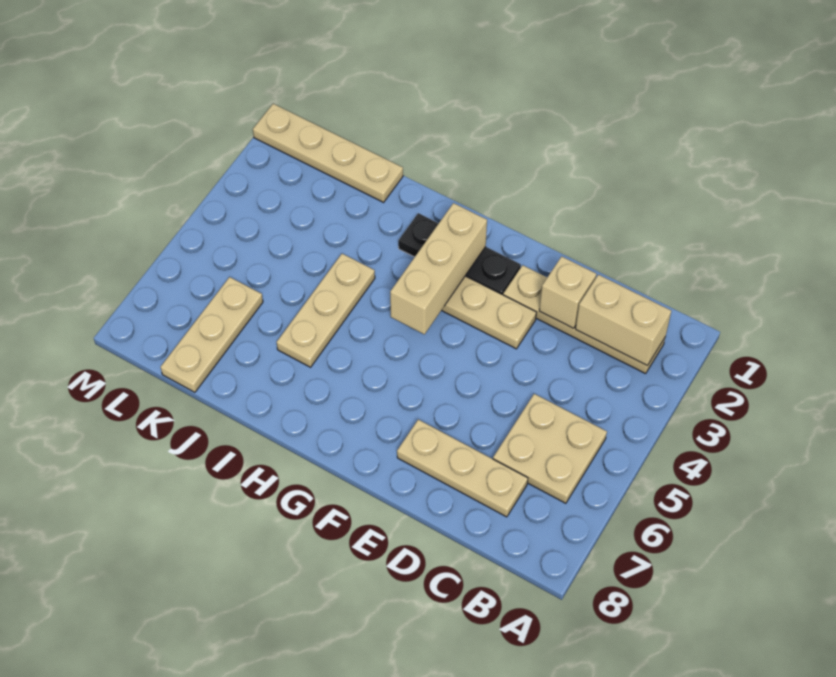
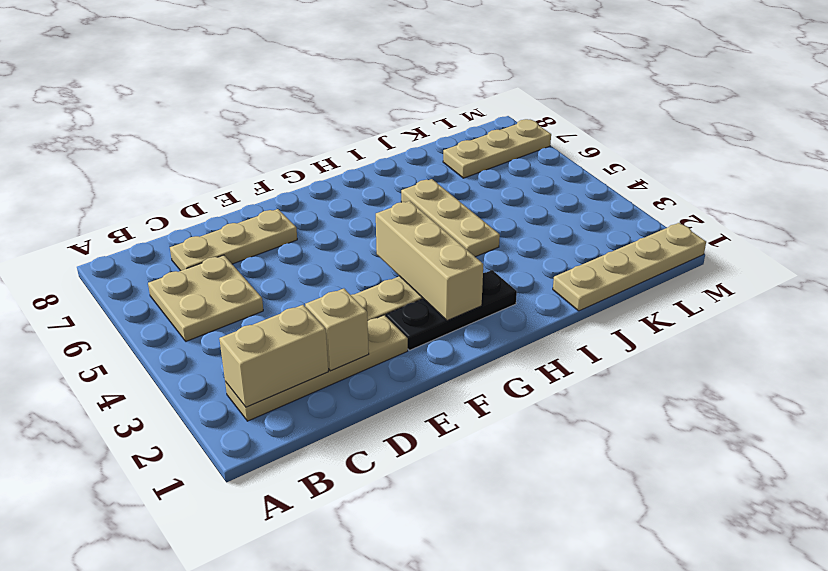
tan plate K6:K8 level 1 -> tan plate K7:M7 level 1

